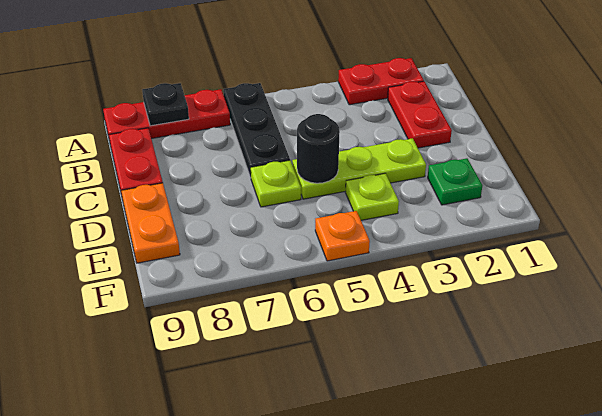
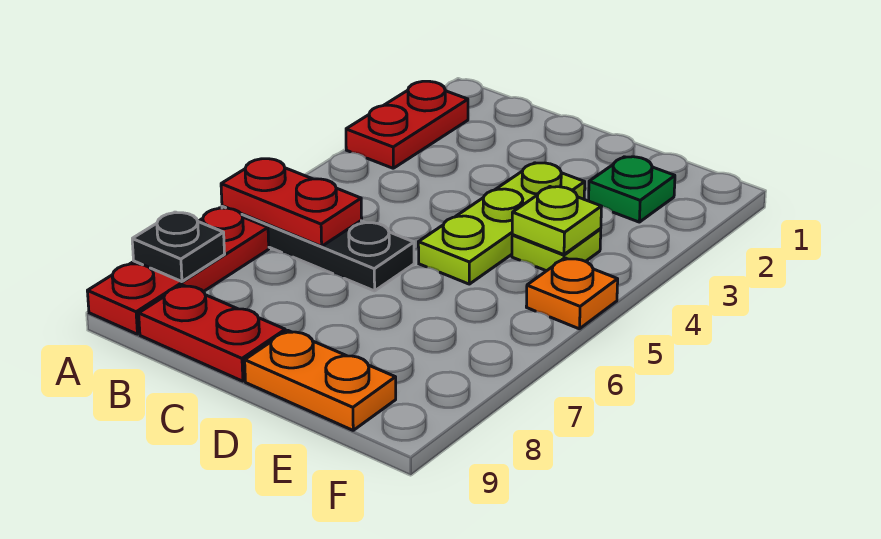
red plate B2:C2 level 1 -> red plate A6:B6 level 2
black round brick D5 level 2 -> none
lime plate D6 level 1 -> lime plate E4 level 2

